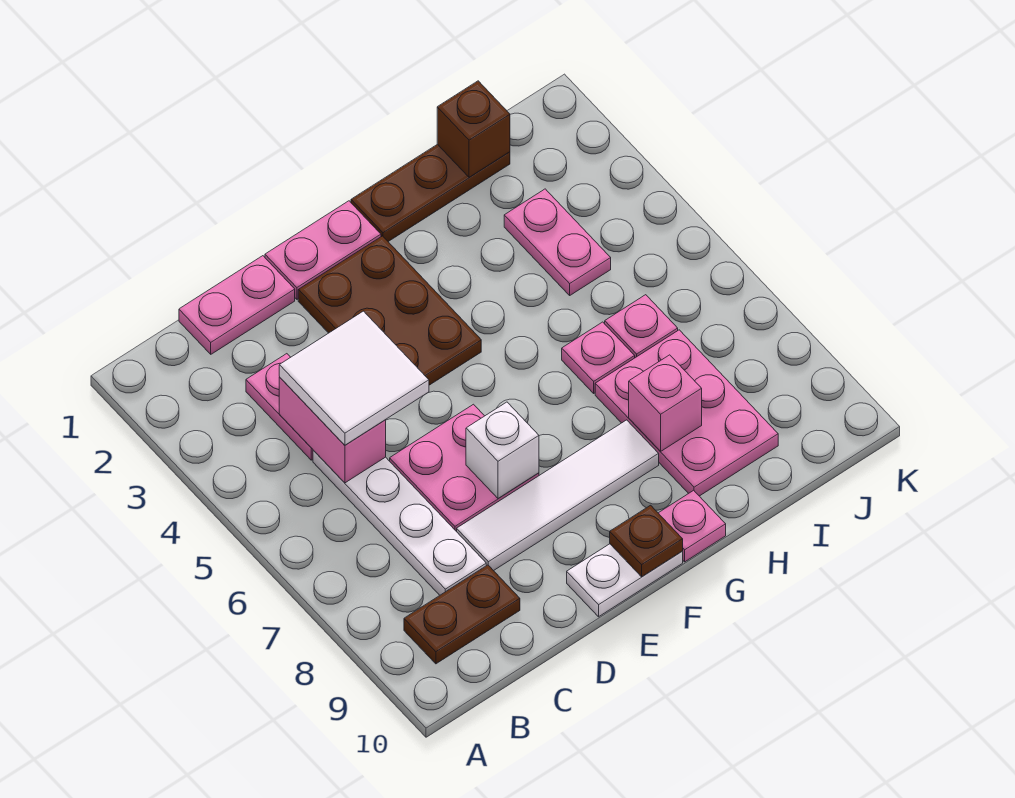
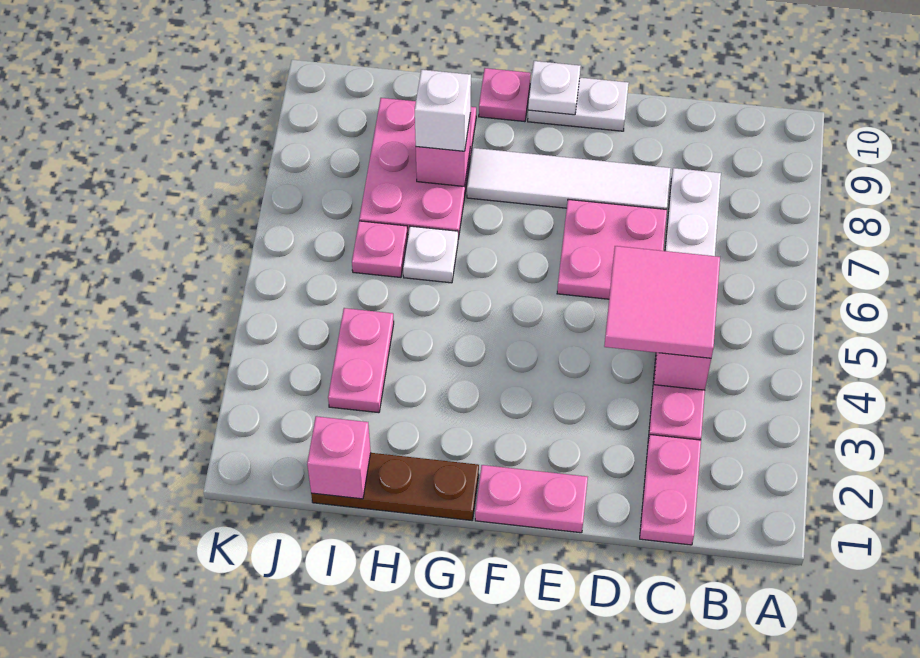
brown plate B9:C9 level 1 -> none
pink plate C1:D1 level 1 -> pink plate C1:C2 level 1
white tile C4:D5 level 3 -> pink tile C4:D5 level 3
brown plate E2:F4 level 1 -> none
white brick E7 level 2 -> white brick H8 level 3
brown plate F10 level 2 -> white plate F10 level 2
pink plate H6 level 1 -> white plate H6 level 1
brown brick I1 level 2 -> pink brick I1 level 2

